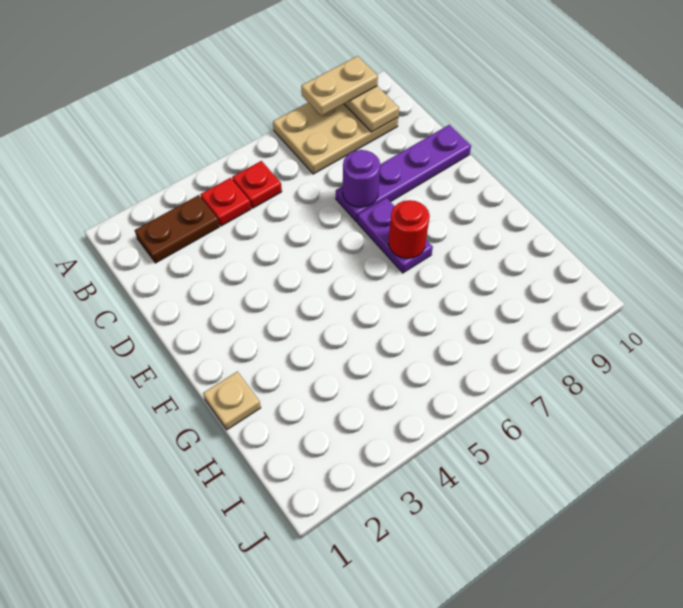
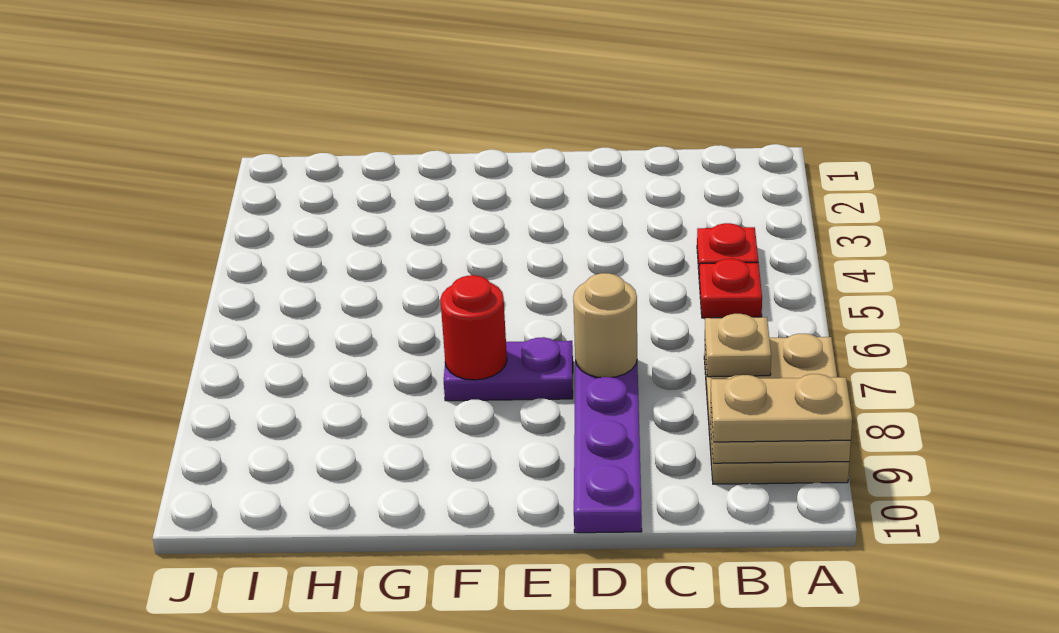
tan plate A8:A9 level 3 -> tan plate A9:B9 level 3
brown plate B2:B3 level 1 -> none
purple round brick D7 level 2 -> tan round brick D7 level 2
tan plate G1 level 1 -> tan plate B7 level 2

